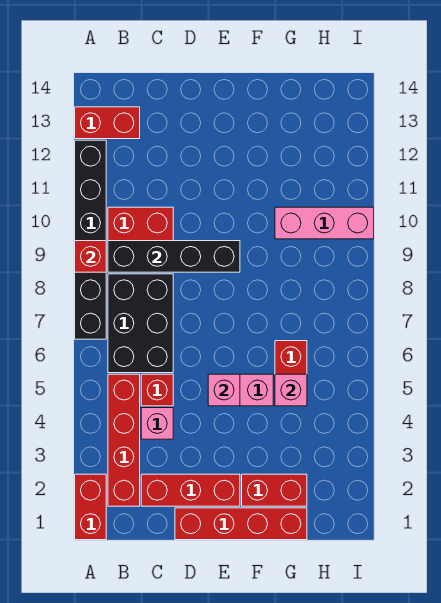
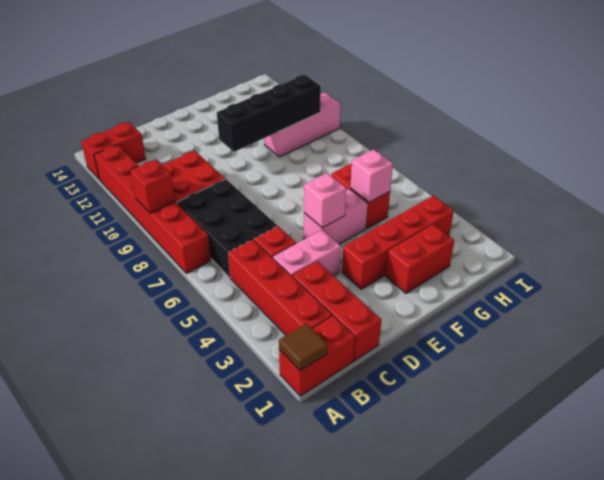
red brick A1:A2 level 1 -> red brick A1:B1 level 1
none -> brown tile A1 level 2
black brick A7:A12 level 1 -> red brick A7:A12 level 1
black brick B9:E9 level 2 -> black brick E10:H10 level 2
red brick C2:E2 level 1 -> red brick C1:C3 level 1
pink brick C4 level 1 -> pink brick C4:D4 level 1
red brick D1:G1 level 1 -> red brick E3:H3 level 1

